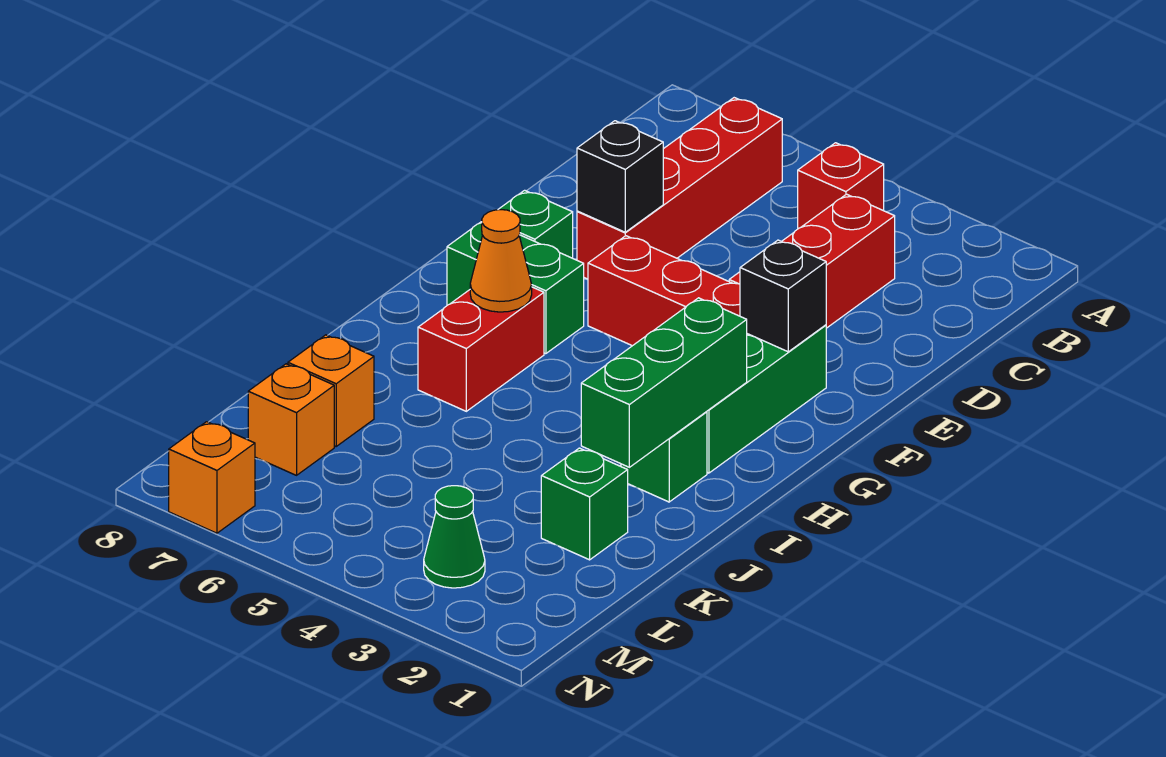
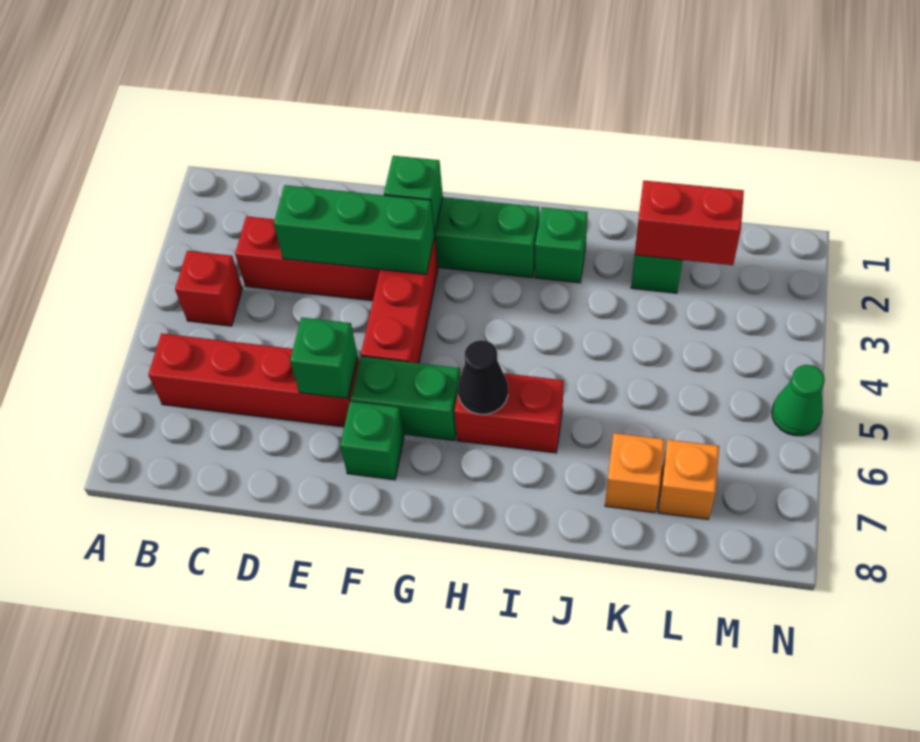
black brick E6 level 2 -> green brick E6 level 2
black brick F2 level 2 -> green brick F2 level 2
green brick G6:G7 level 1 -> green brick F6:G6 level 1
green brick H2:J2 level 2 -> green brick D3:F3 level 2
orange cone H6 level 2 -> black cone H6 level 2
none -> red brick K2:L2 level 2
green cone M3 level 1 -> green cone N5 level 1
orange brick N7 level 1 -> none

